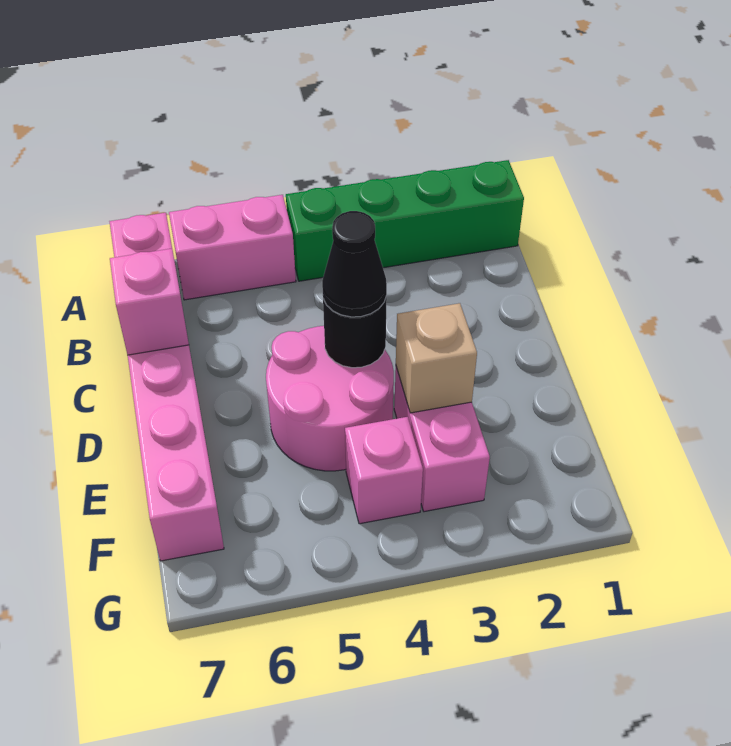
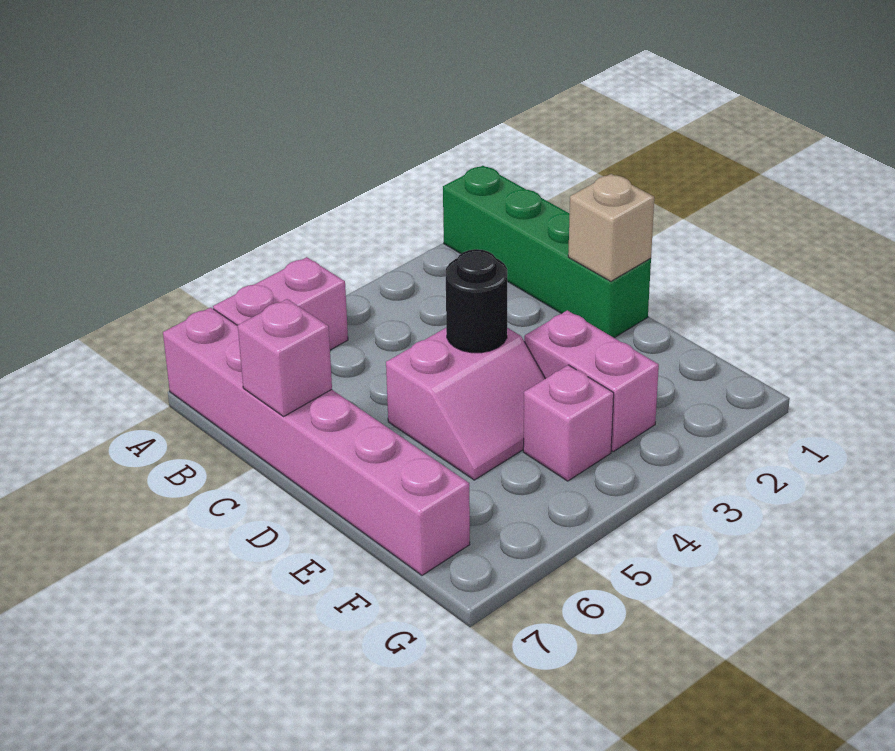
green brick A1:A4 level 1 -> green brick A1:D1 level 1
pink round brick D4:E5 level 1 -> pink slope D4:E5 level 1 top D
black cone D4 level 3 -> none
tan brick E3 level 2 -> tan brick D1 level 2

